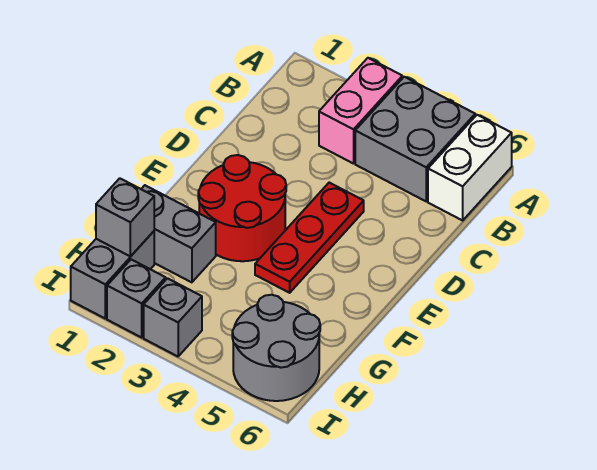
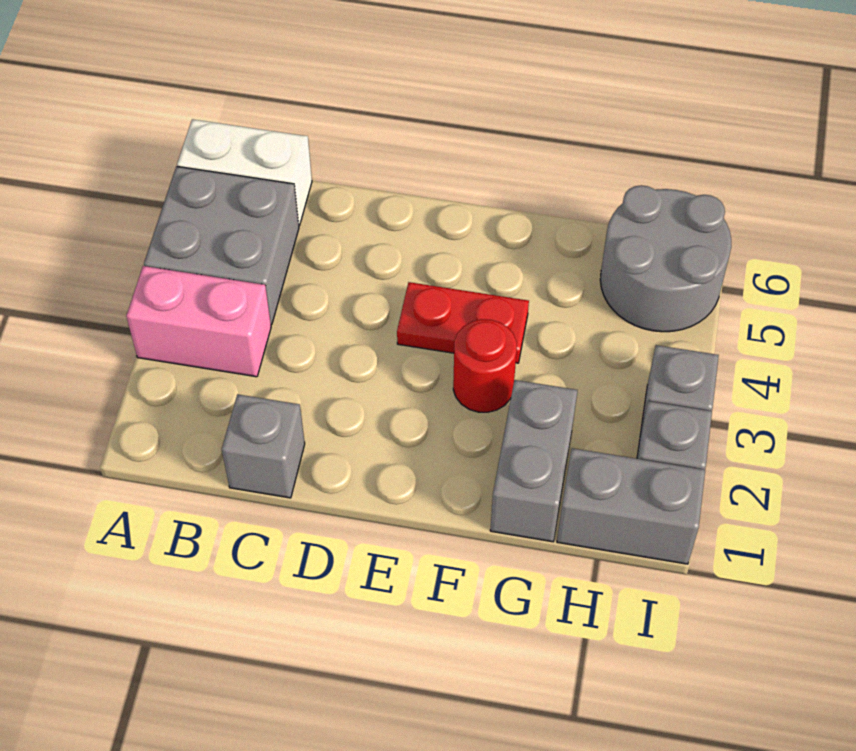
red plate D4:F4 level 1 -> red plate E4:F4 level 1
red round brick E2:F3 level 1 -> red round brick F3 level 1
grey brick H1 level 2 -> grey brick C1 level 1

